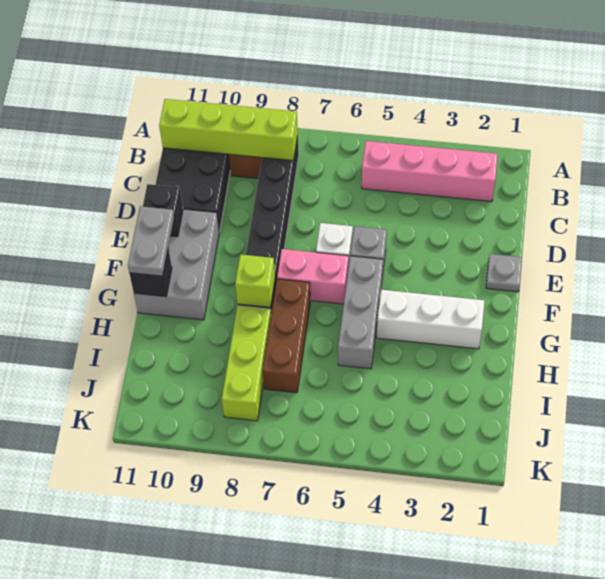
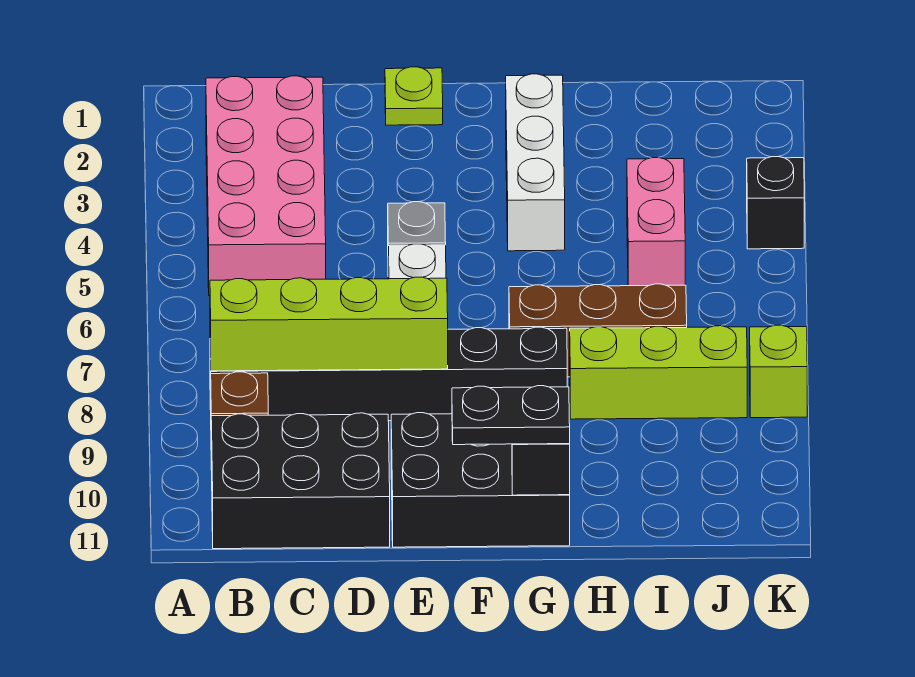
pink brick B2:B5 level 1 -> pink brick B2:C5 level 1
lime brick B8:B11 level 2 -> lime brick B8:E8 level 2
grey plate E1 level 1 -> lime plate E1 level 1
grey brick E10:G11 level 1 -> black brick E10:G11 level 1
black brick E11 level 2 -> black brick K4 level 1
grey brick F5:H5 level 1 -> none
pink brick F6:F7 level 1 -> pink brick I4:I5 level 1
grey plate F11:G11 level 3 -> black plate F11:G11 level 3
lime brick G8 level 2 -> lime brick K8 level 1

